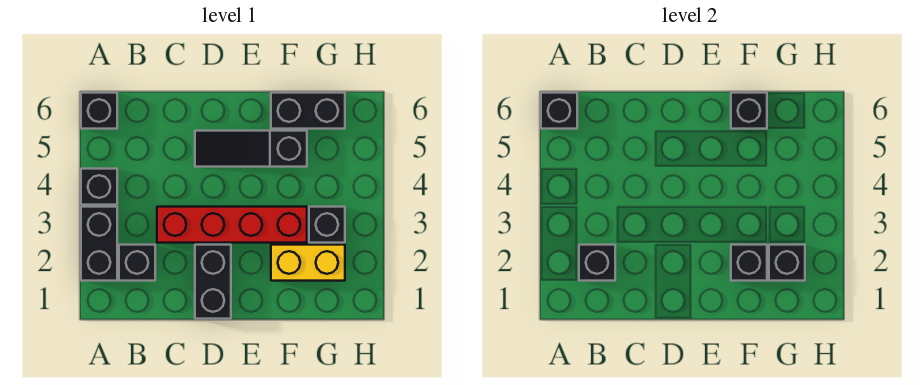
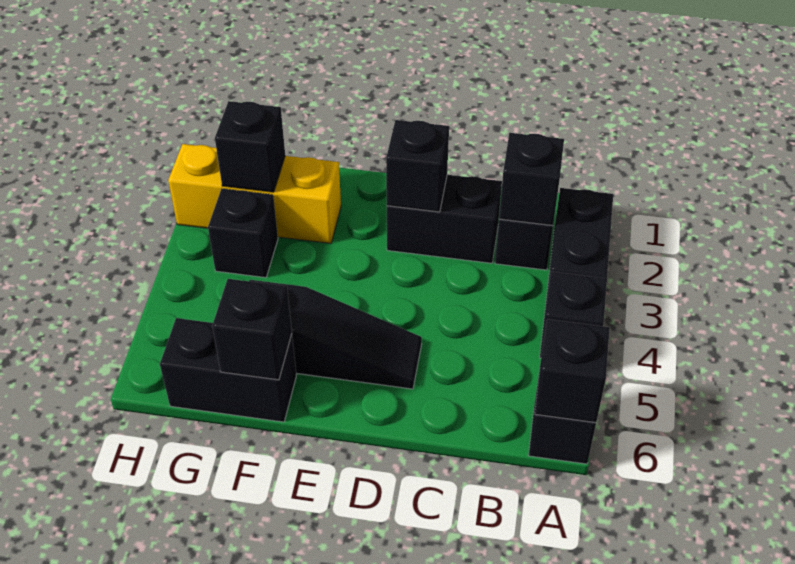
red brick C3:F3 level 1 -> none
black brick D1:D2 level 1 -> black brick C2:D2 level 1
yellow brick F2:G2 level 1 -> yellow brick F2:H2 level 1
black brick F2 level 2 -> black brick D2 level 2

